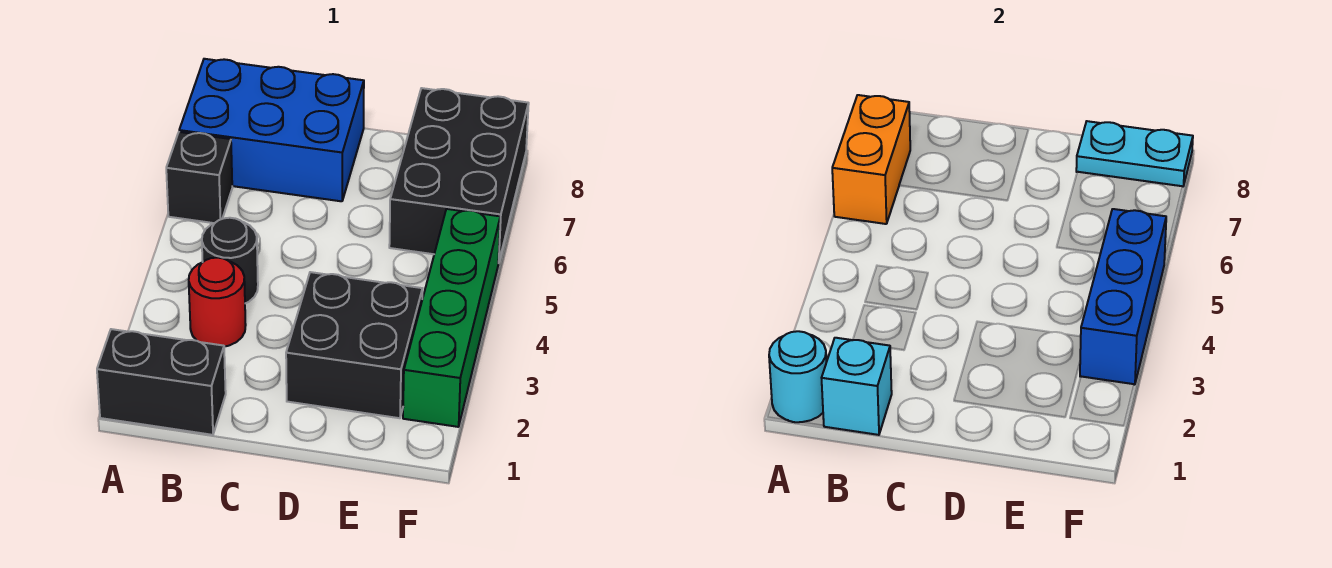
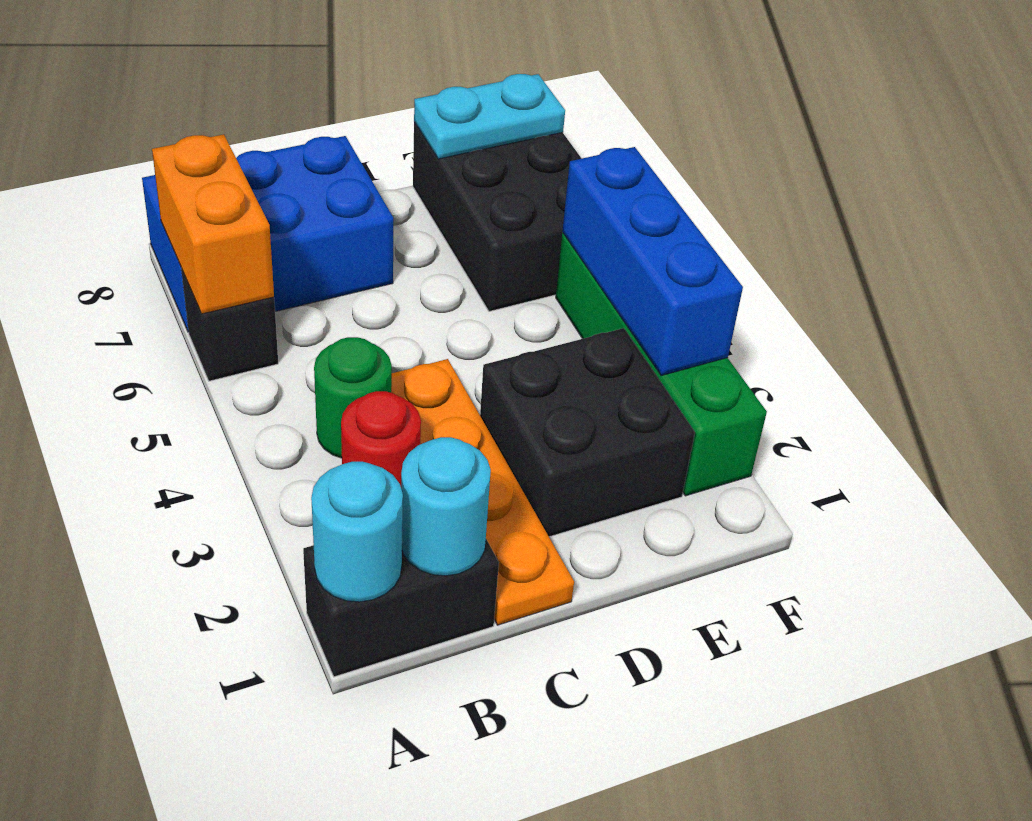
cyan brick B1 level 2 -> cyan round brick B1 level 2
black round brick B4 level 1 -> green round brick B4 level 1
none -> orange plate C1:C4 level 1

